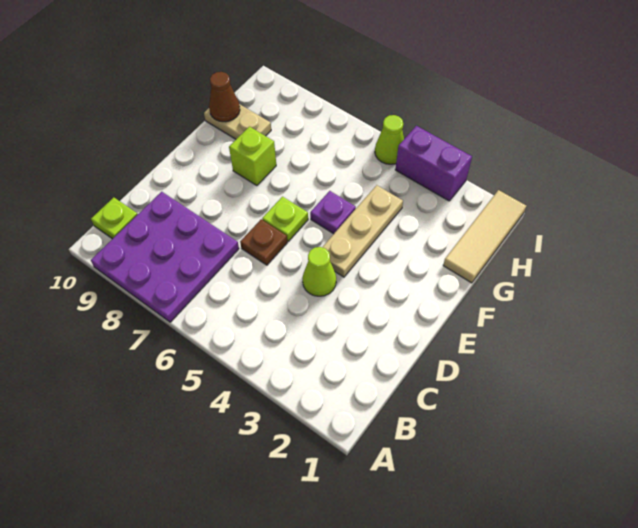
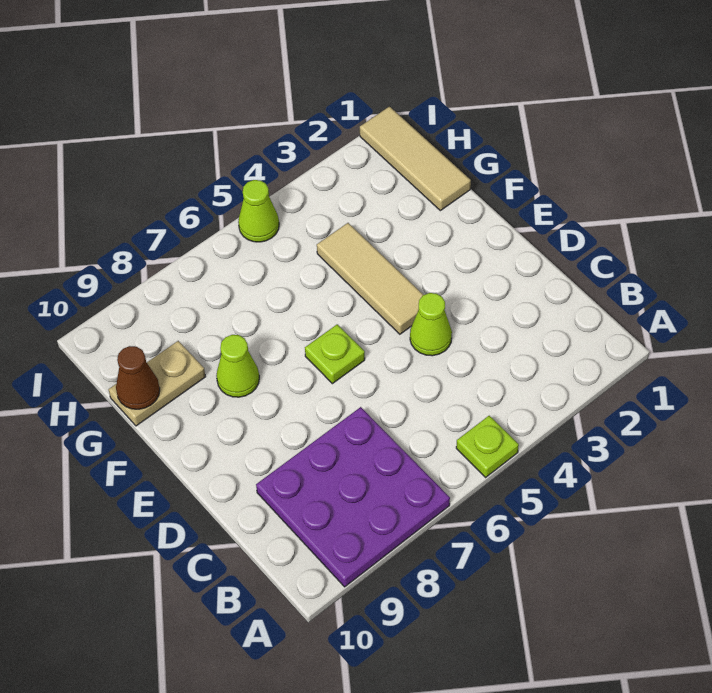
lime plate B10 level 1 -> lime plate A5 level 1
brown plate D6 level 1 -> none
tan plate E4:G4 level 1 -> tan tile E4:G4 level 1
purple plate F5 level 1 -> none
lime brick F8 level 1 -> lime cone F8 level 1
purple brick I3:I4 level 1 -> none

